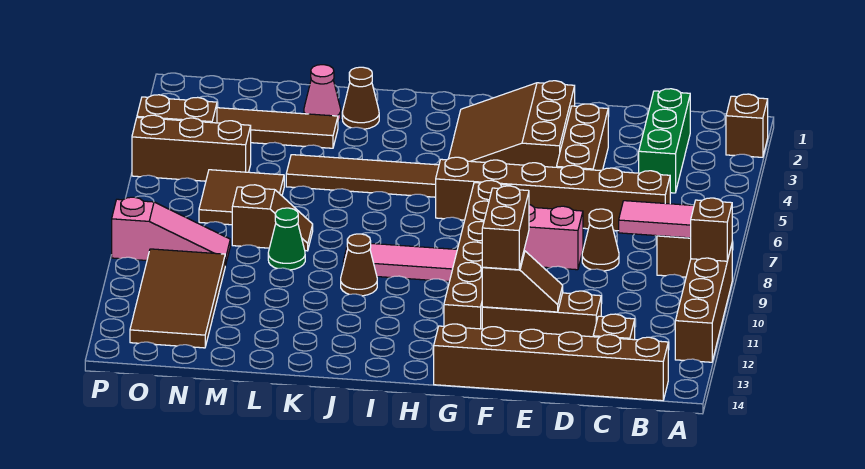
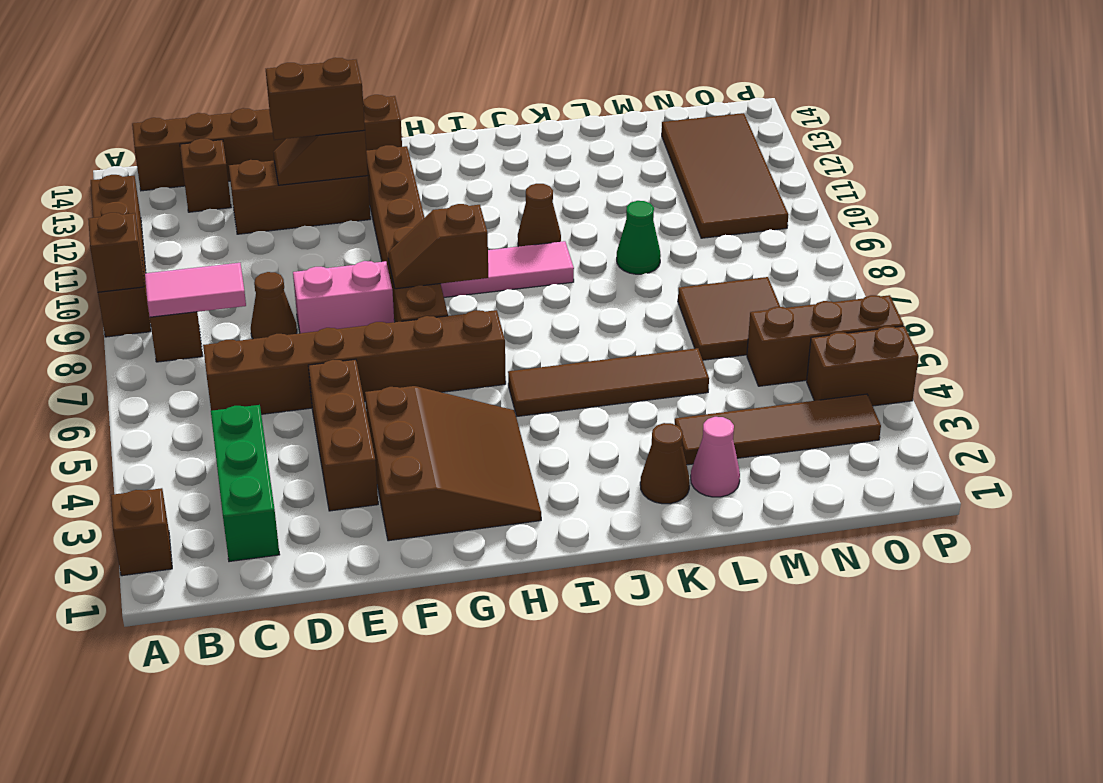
brown brick F11:F12 level 3 -> brown brick E12:F12 level 3
brown slope L8:M8 level 1 top M -> brown slope G8:H8 level 2 top H
pink slope N9:P9 level 1 top P -> none

